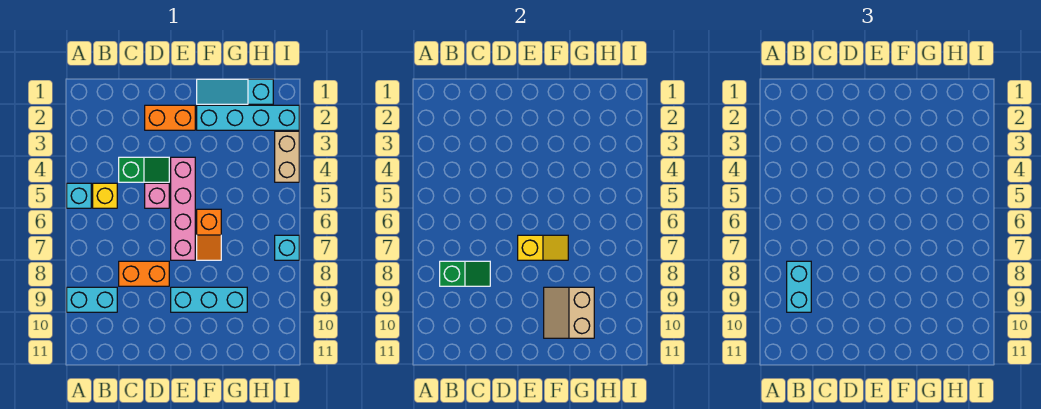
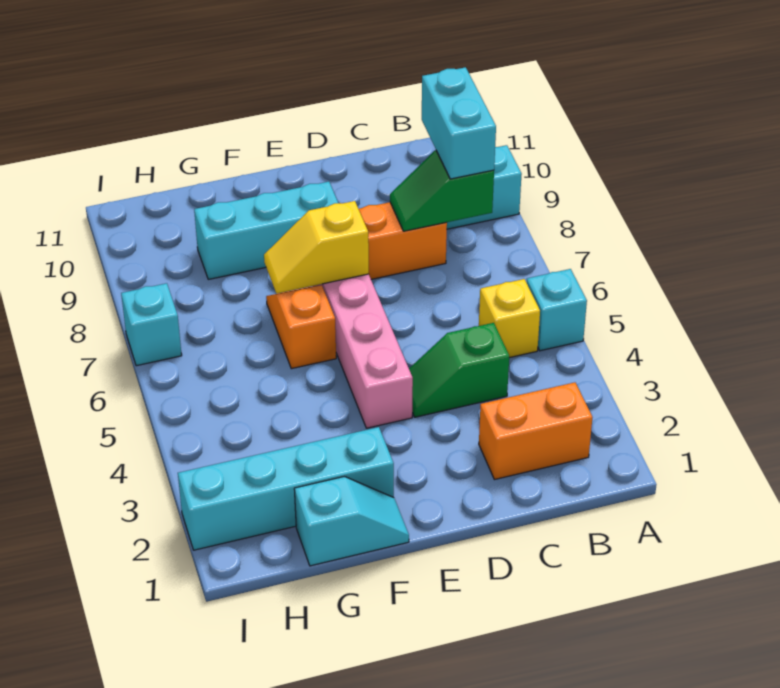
orange brick D2:E2 level 1 -> orange brick B2:C2 level 1
pink brick D5 level 1 -> none
cyan slope F1:H1 level 1 top H -> cyan slope F1:G1 level 1 top G
tan slope F9:G10 level 2 top G -> none
tan brick I3:I4 level 1 -> none

